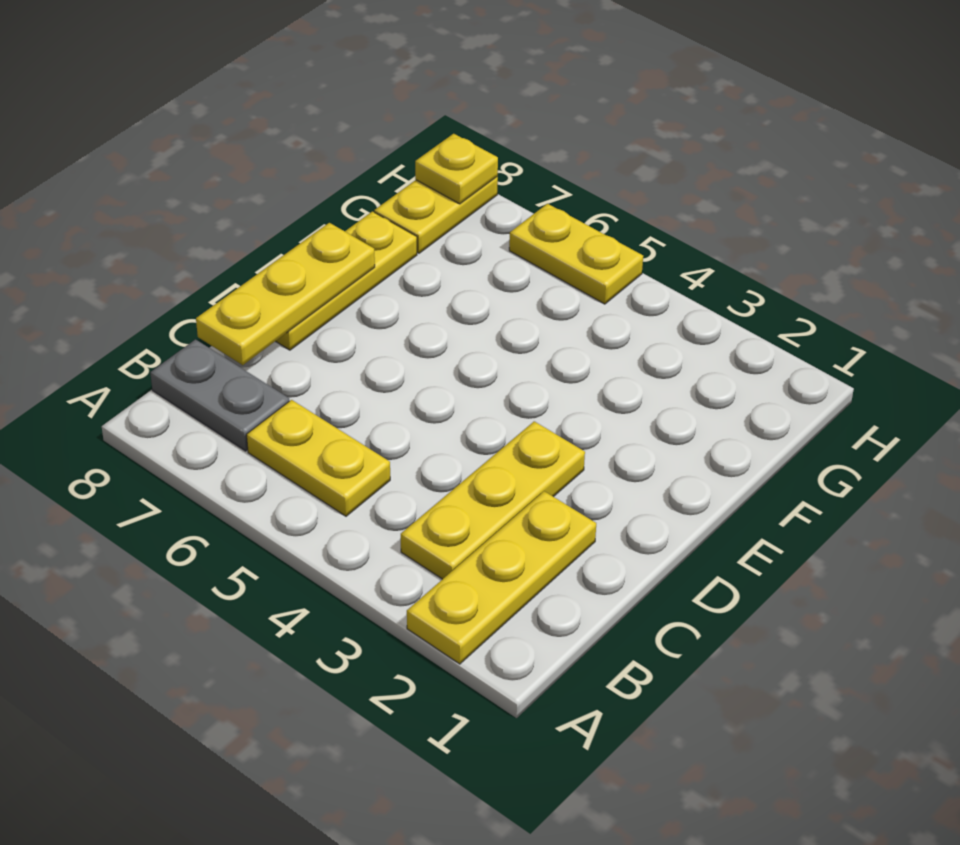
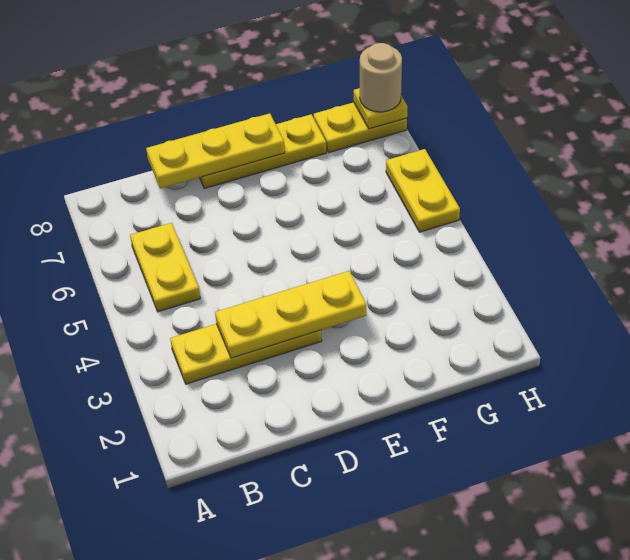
yellow plate A2:C2 level 1 -> yellow plate C3:E3 level 2
grey plate B7:B8 level 1 -> none
none -> tan round brick H8 level 3

